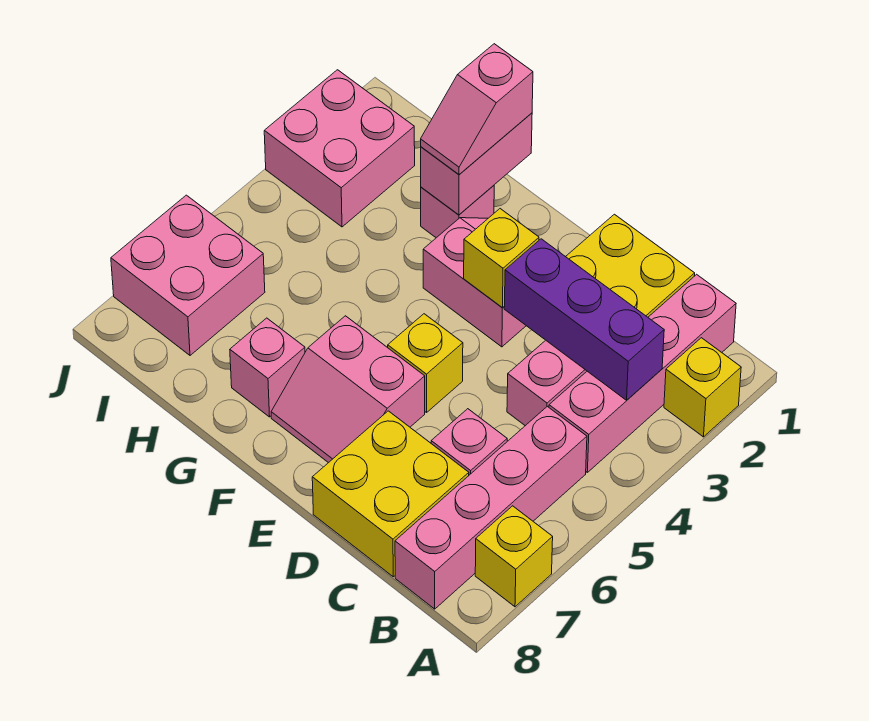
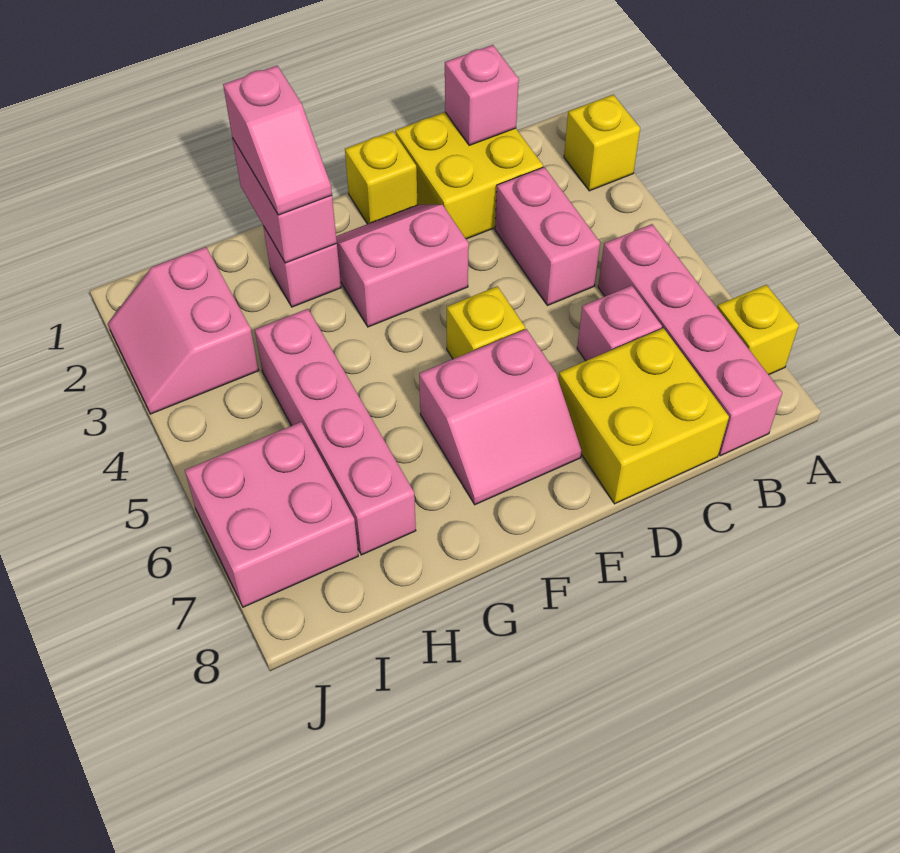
pink brick B1:B4 level 1 -> pink brick H4:H7 level 1
purple brick B3:D3 level 2 -> none
yellow brick E3 level 2 -> yellow brick E1 level 1
pink brick G7 level 1 -> pink brick C1 level 2
pink brick I2:J3 level 1 -> pink slope I2:J3 level 1 top I

